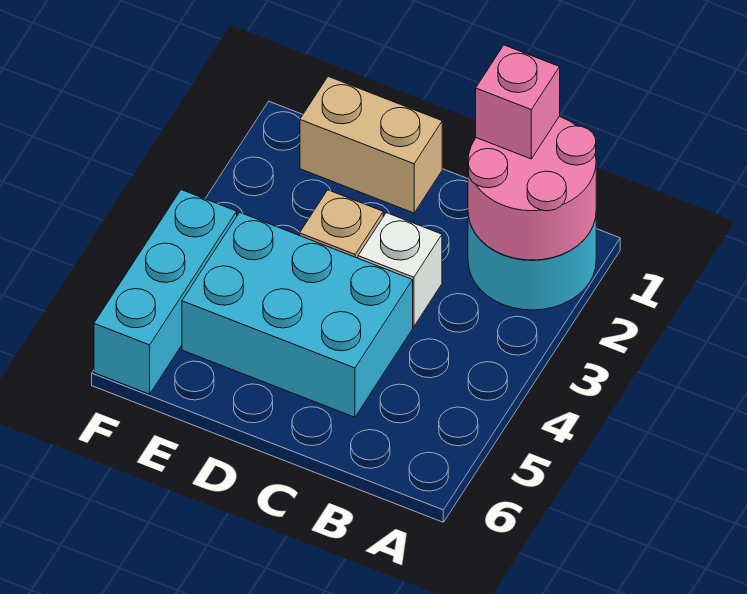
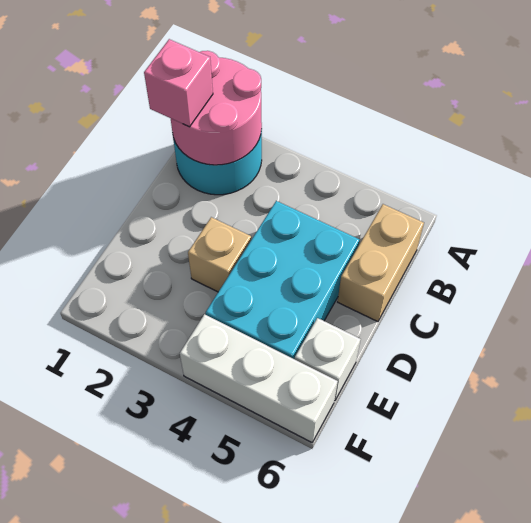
white brick C3 level 1 -> white brick E6 level 1
tan brick D1:E1 level 1 -> tan brick B6:C6 level 1
cyan brick F4:F6 level 1 -> white brick F4:F6 level 1

